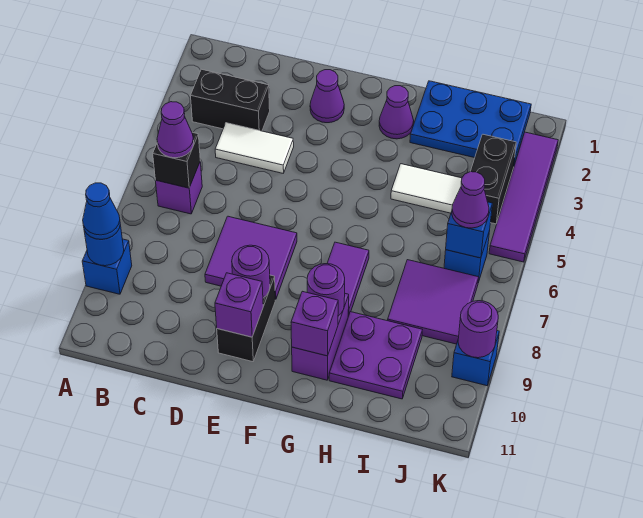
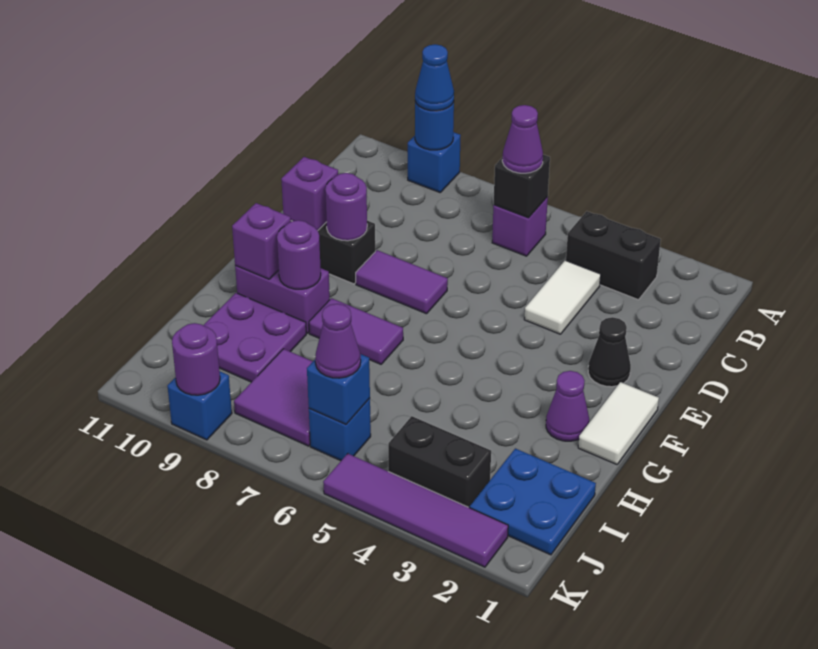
black brick B3:C3 level 1 -> black brick B3:B4 level 1
purple tile D7:E8 level 1 -> purple tile E7:E8 level 1
purple cone E2 level 1 -> black cone E2 level 1
blue plate H1:J2 level 1 -> blue plate I1:J2 level 1
white tile H4:I4 level 1 -> white tile F1:G1 level 1

